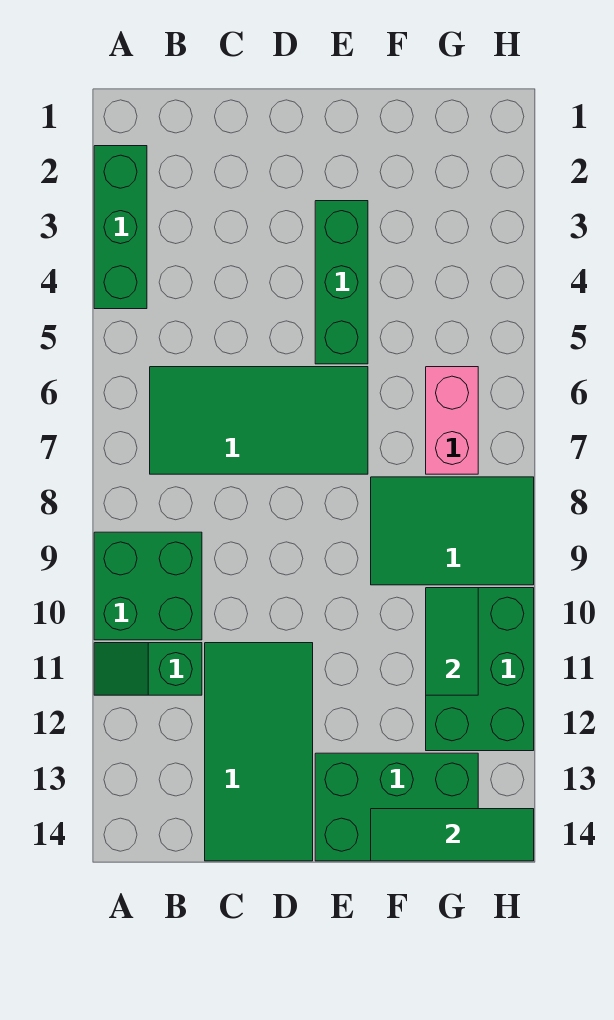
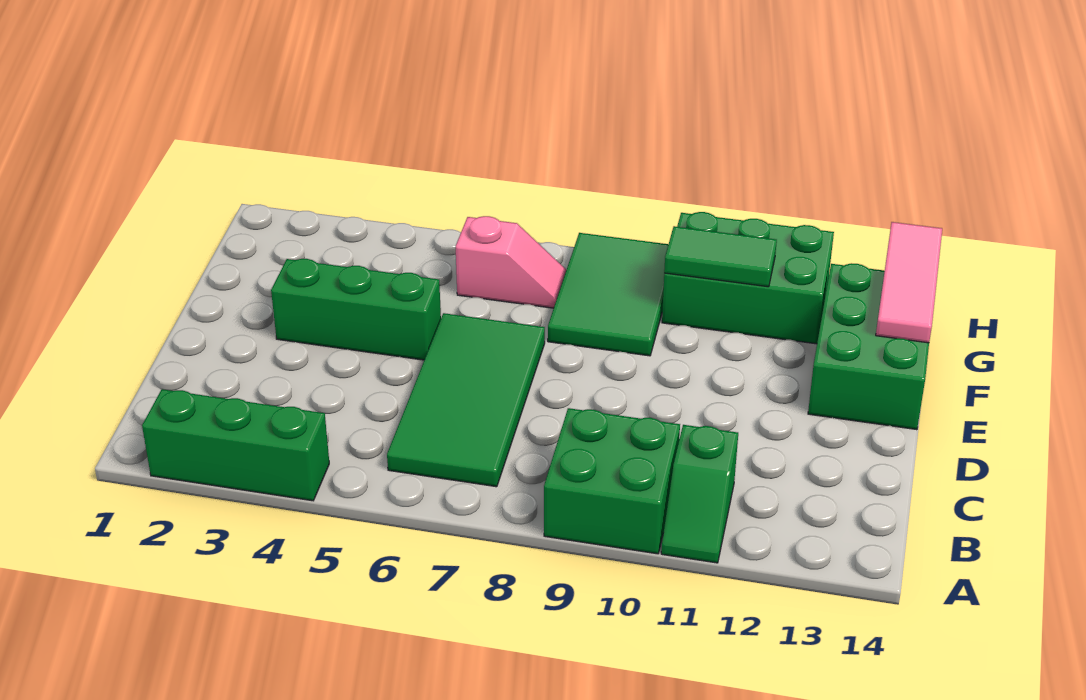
green tile C11:D14 level 1 -> none
green tile F14:H14 level 2 -> pink tile F14:H14 level 2
pink brick G6:G7 level 1 -> pink slope G6:G7 level 1 top 6

